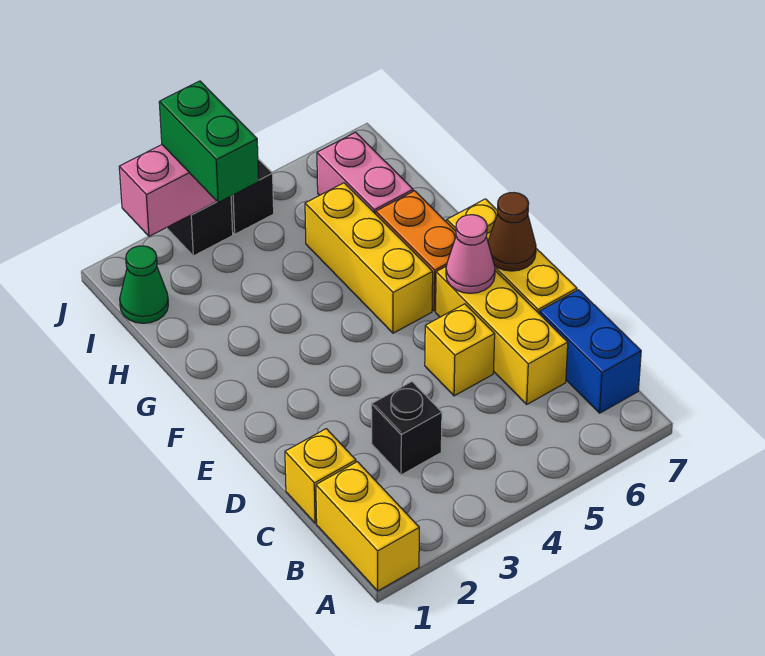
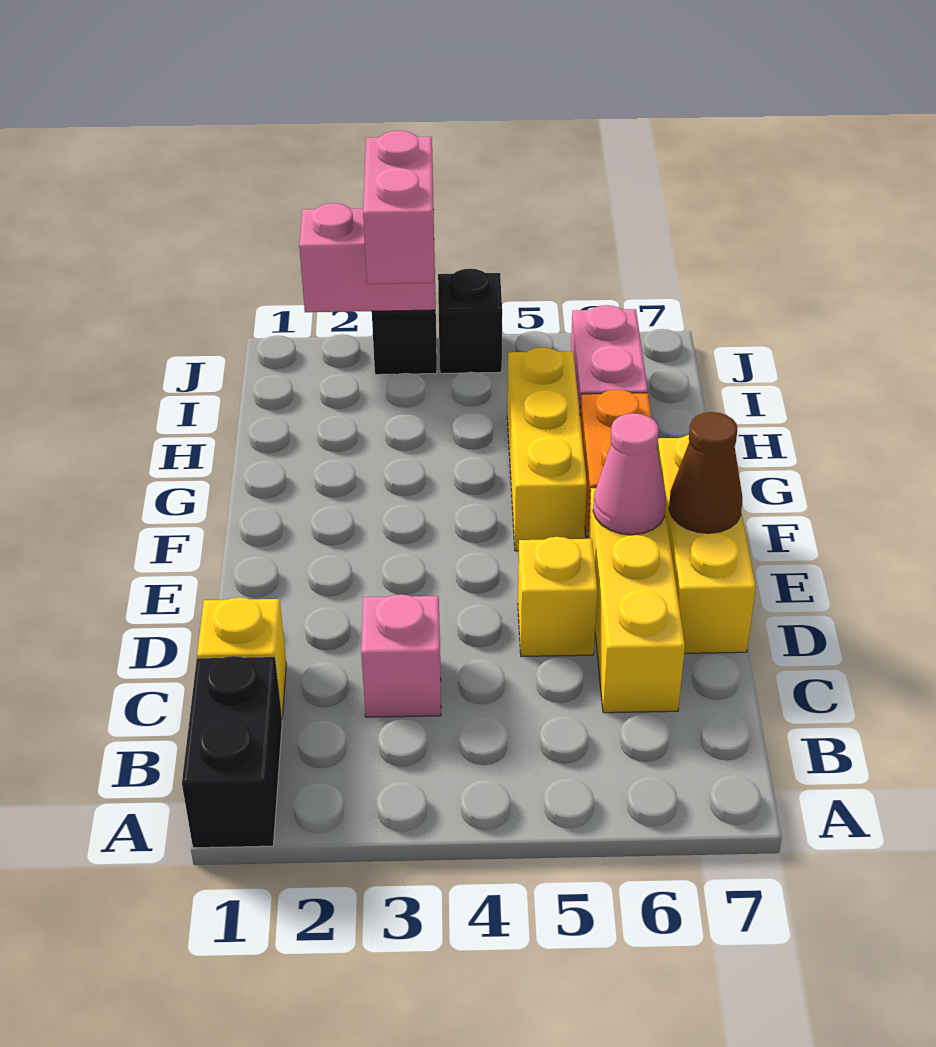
yellow brick A1:B1 level 1 -> black brick A1:B1 level 1
blue brick B7:C7 level 1 -> none
black brick C3 level 1 -> pink brick C3 level 1
green cone I1 level 1 -> none
green brick I3:J3 level 3 -> pink brick I3:J3 level 3

